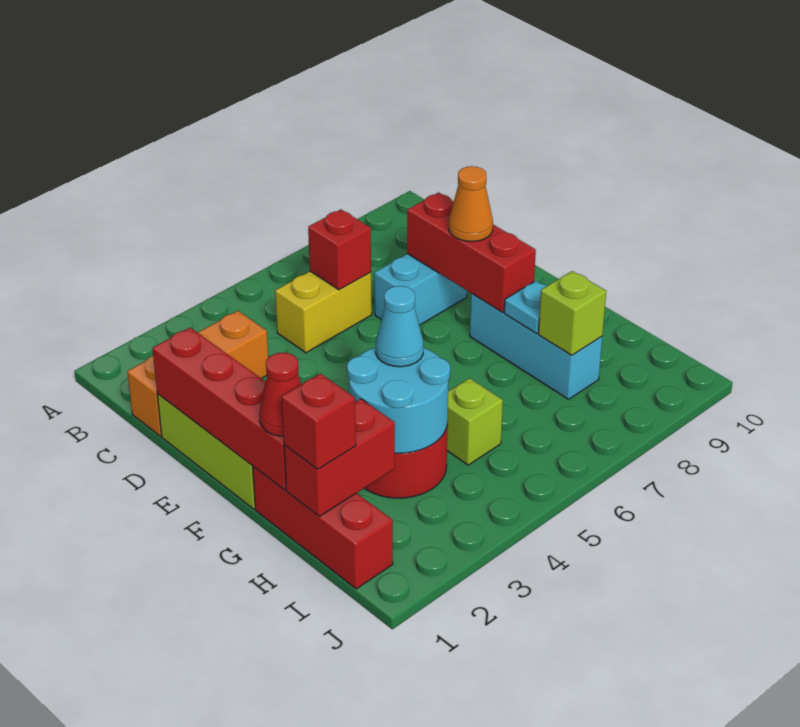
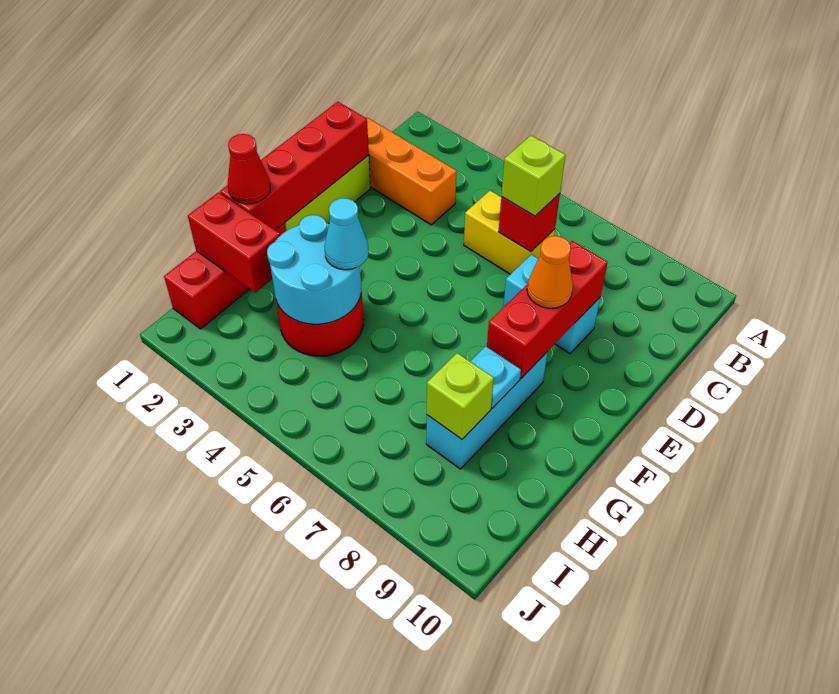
red brick H1 level 3 -> none
lime brick H5 level 1 -> lime brick C6 level 3

